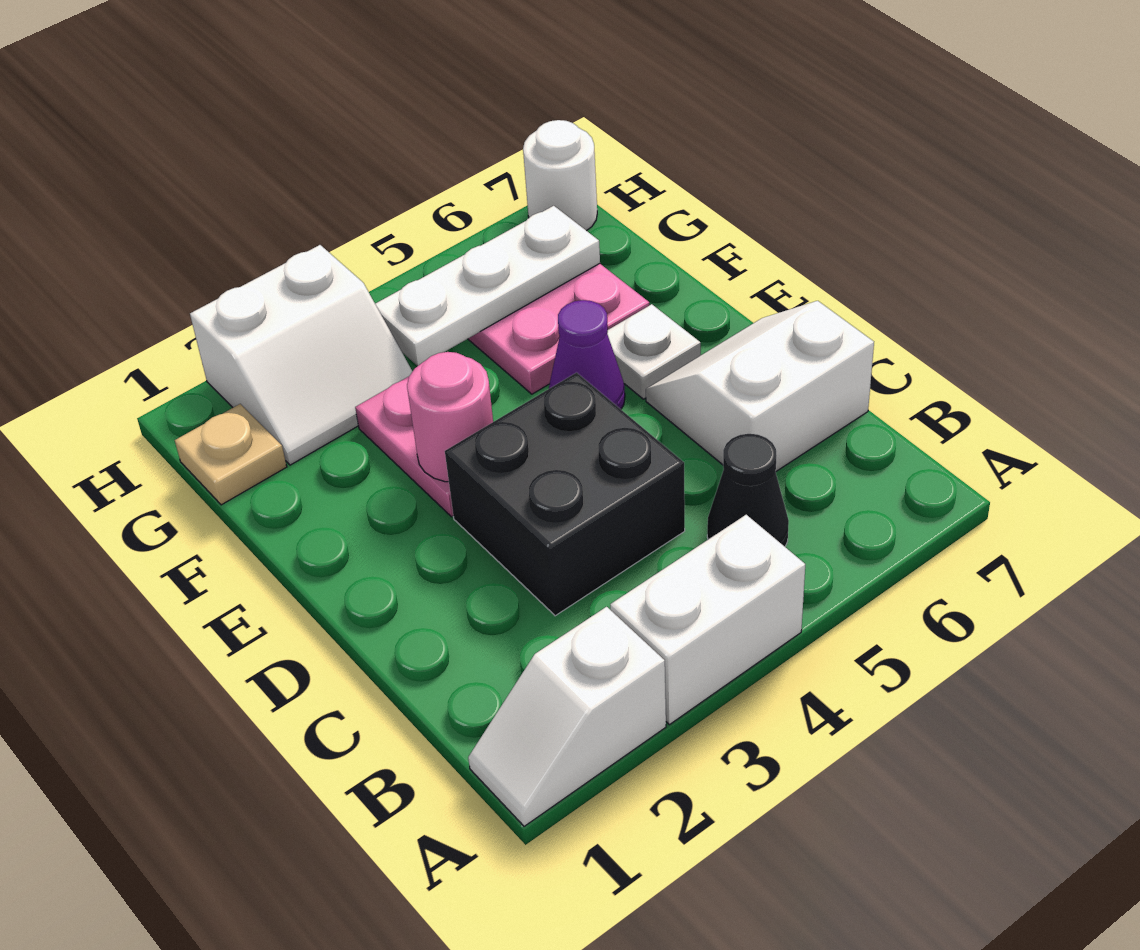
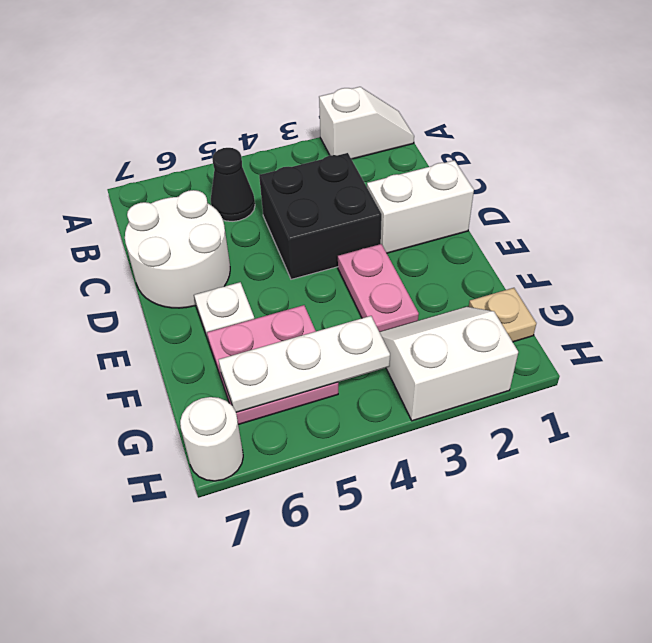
white brick A3:A4 level 1 -> white brick D1:D2 level 1
white slope C6:D7 level 1 top C -> white round brick C6:D7 level 1
pink round brick E3 level 2 -> none
purple cone E5 level 1 -> none

